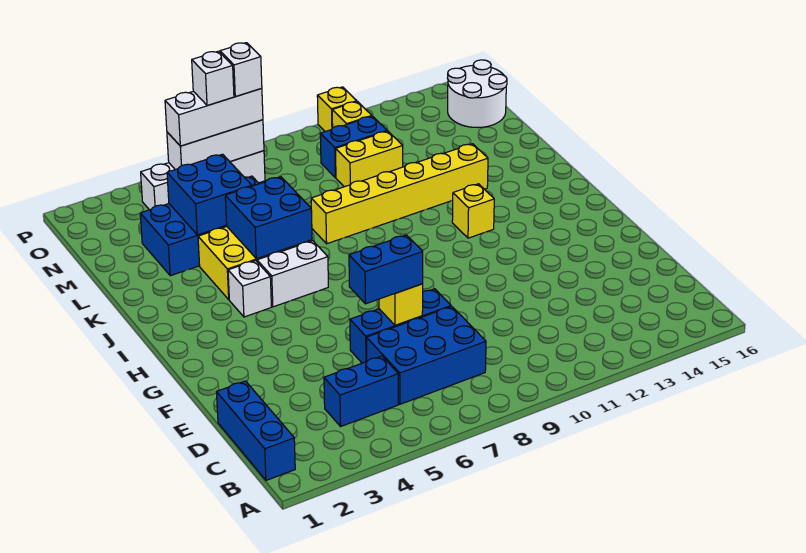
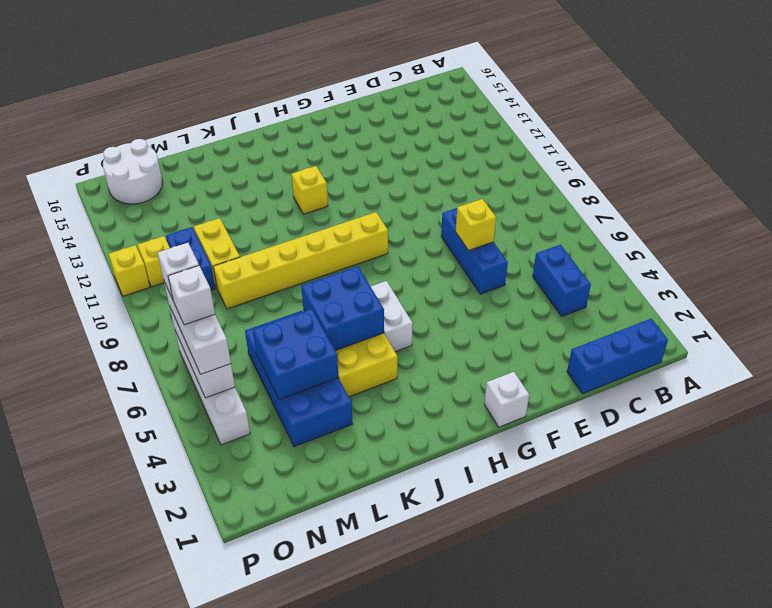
blue brick C6:D8 level 1 -> none
blue brick E6:E7 level 3 -> none
white brick I4 level 1 -> white brick G1 level 1
yellow brick K8:K13 level 1 -> yellow brick H9:M9 level 1

